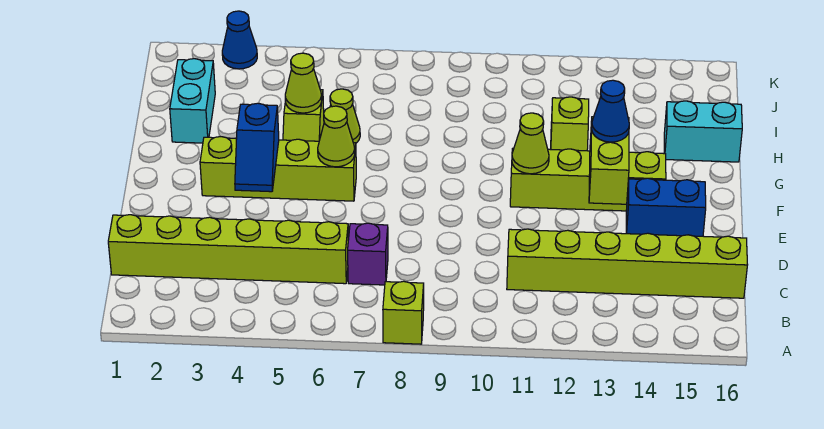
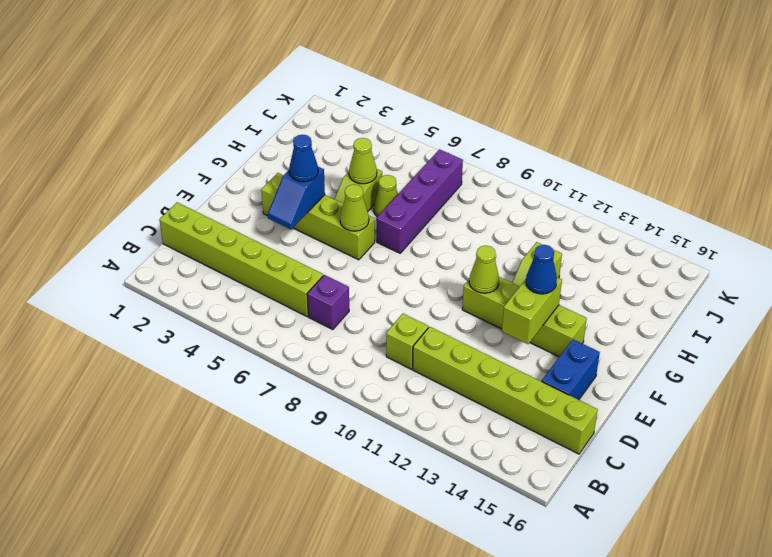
lime brick A8 level 1 -> lime brick C10 level 1
blue brick E14:E15 level 1 -> blue brick D15:E15 level 1
none -> purple brick G7:J7 level 1
cyan brick H2:I2 level 1 -> none
cyan brick H15:H16 level 1 -> none
blue cone K3 level 1 -> blue cone F4 level 3

